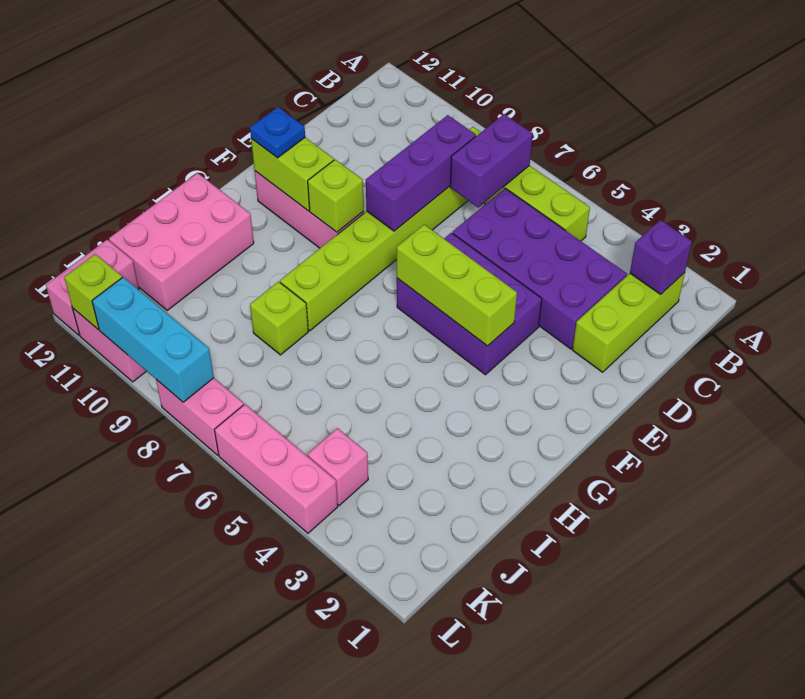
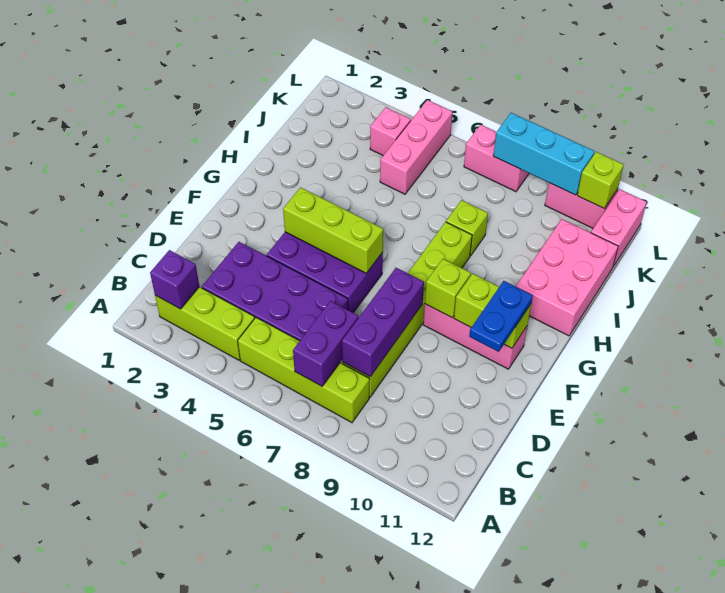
lime brick B2:D2 level 1 -> lime brick B2:B4 level 1
blue plate F11 level 3 -> blue plate E11:F11 level 3
pink brick L4:L6 level 1 -> pink brick J5:L5 level 1

